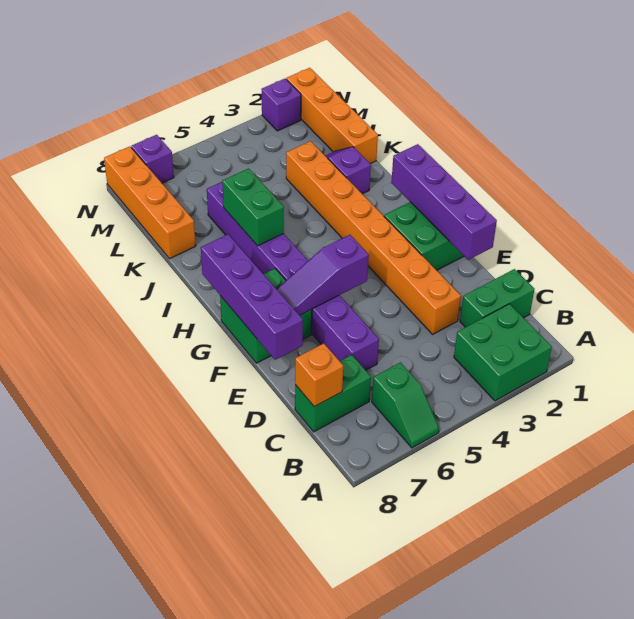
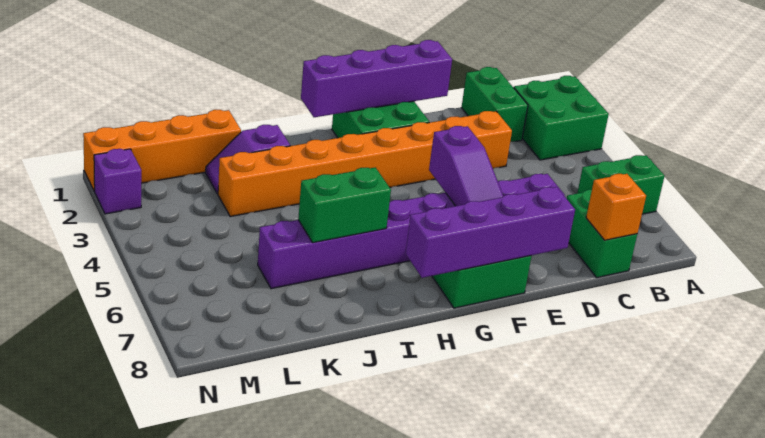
green slope A6:B6 level 1 top B -> green brick A6:B6 level 1
orange brick K8:N8 level 1 -> none
purple brick N7 level 1 -> none

